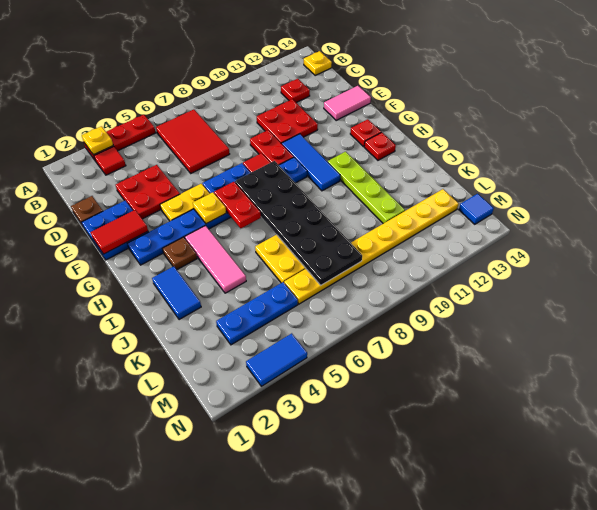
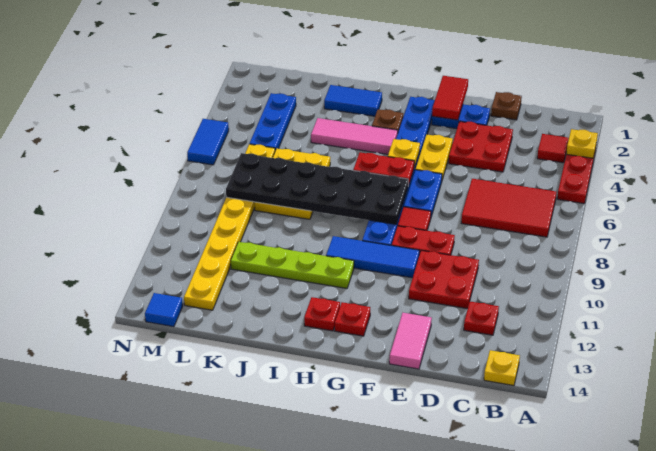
blue plate E1:F2 level 1 -> blue plate E2:F2 level 1
blue tile N3:N4 level 1 -> blue tile N5:N6 level 1

